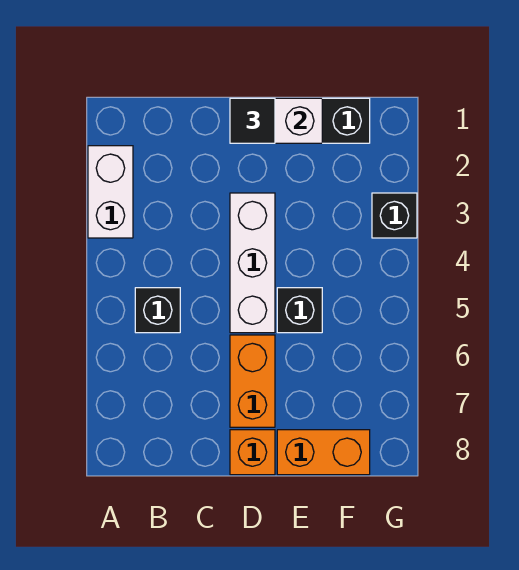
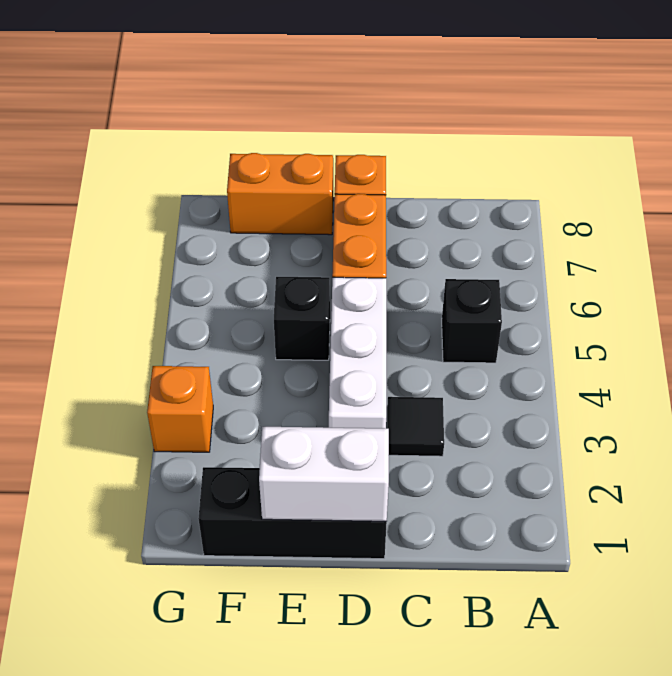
white brick A2:A3 level 1 -> none
black tile D1 level 3 -> black tile C3 level 1
black brick G3 level 1 -> orange brick G3 level 1

